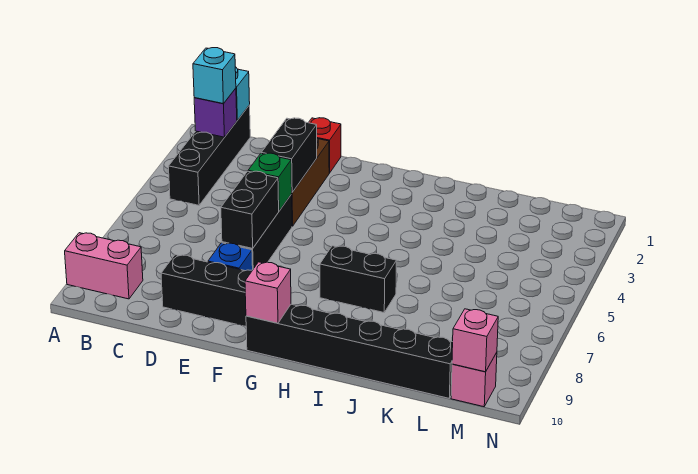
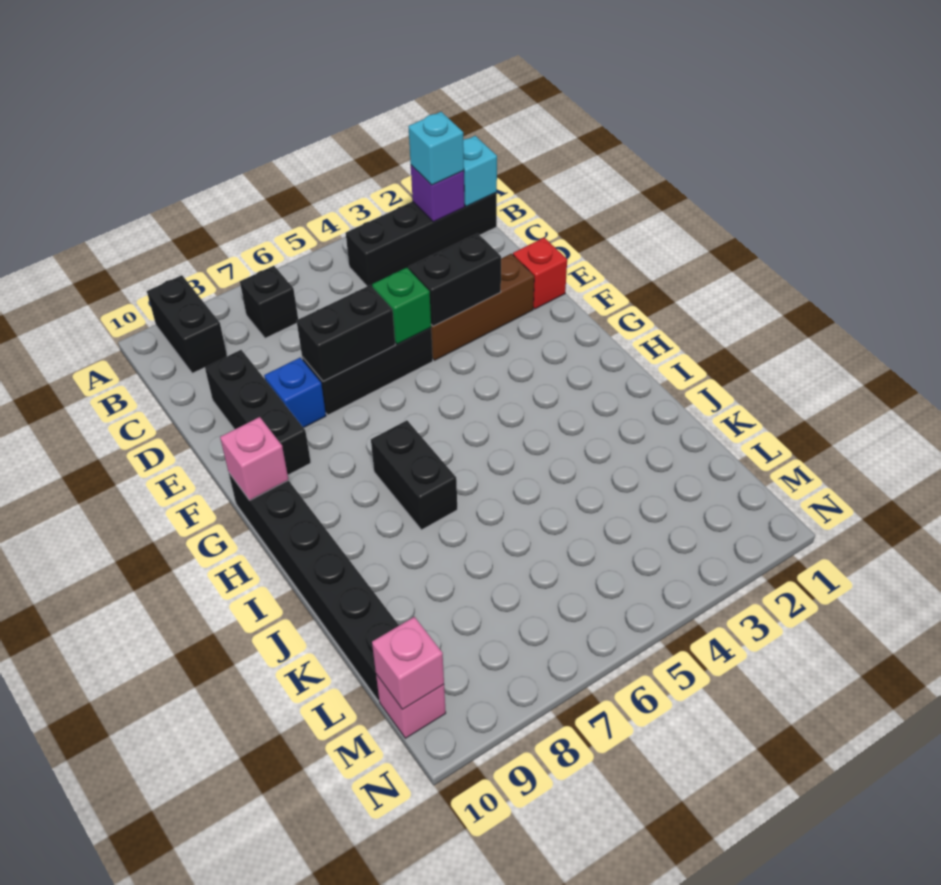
pink brick A9:B9 level 1 -> black brick A9:B9 level 1
none -> black brick B7 level 1

